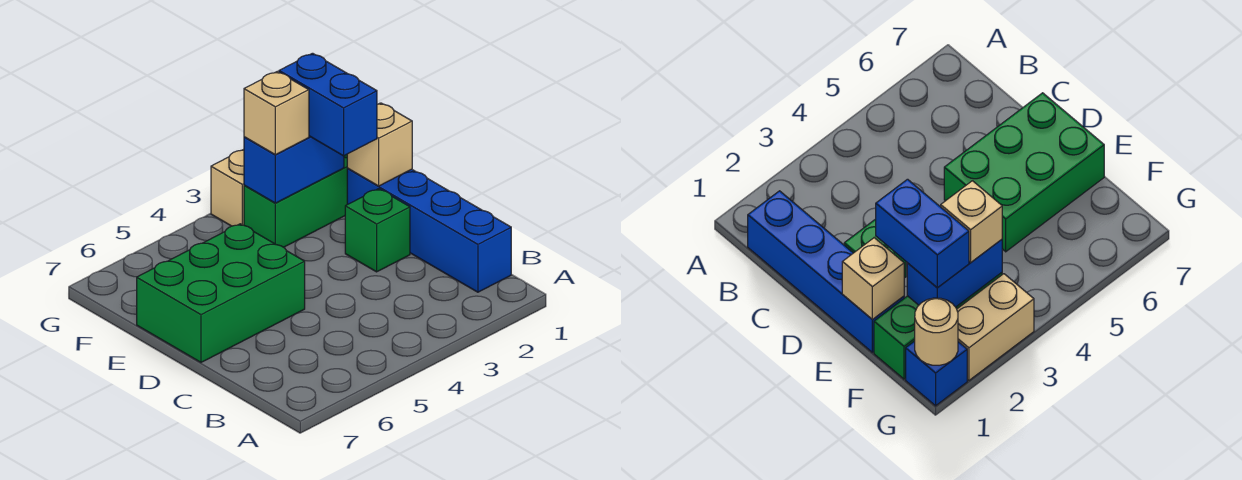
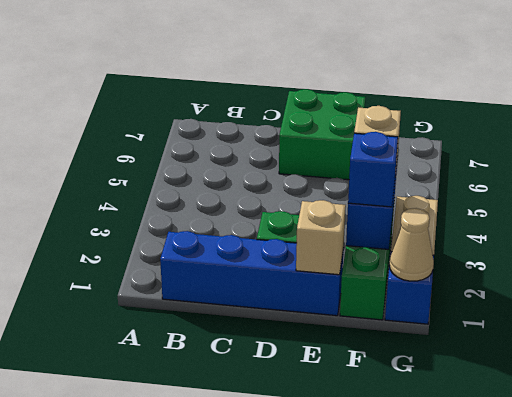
green brick D5:E7 level 1 -> green brick D6:E7 level 1
blue brick E2:F2 level 3 -> blue brick F2 level 3
tan round brick G1 level 2 -> tan cone G1 level 2

